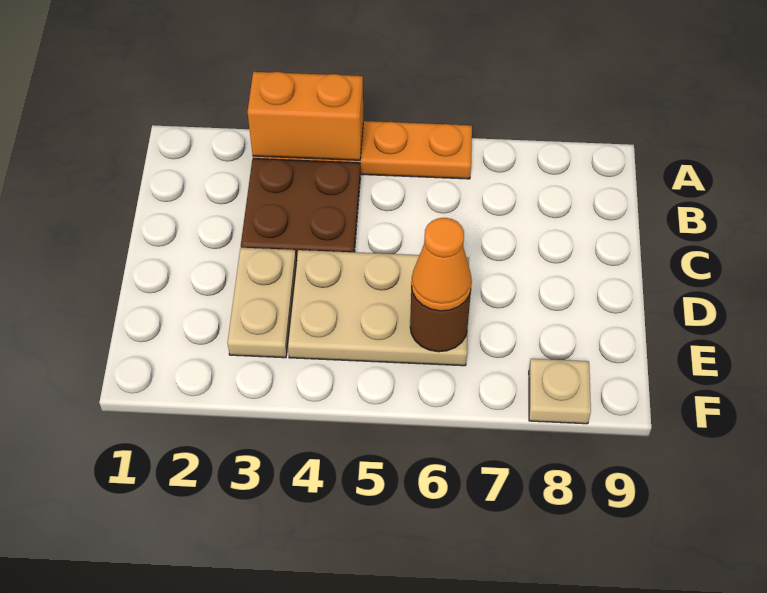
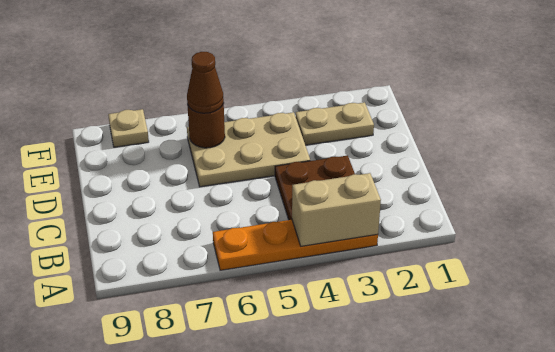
orange brick A3:A4 level 2 -> tan brick A3:A4 level 2
tan plate D3:E3 level 1 -> tan plate E2:E3 level 1
orange cone E6 level 3 -> brown cone E6 level 3

